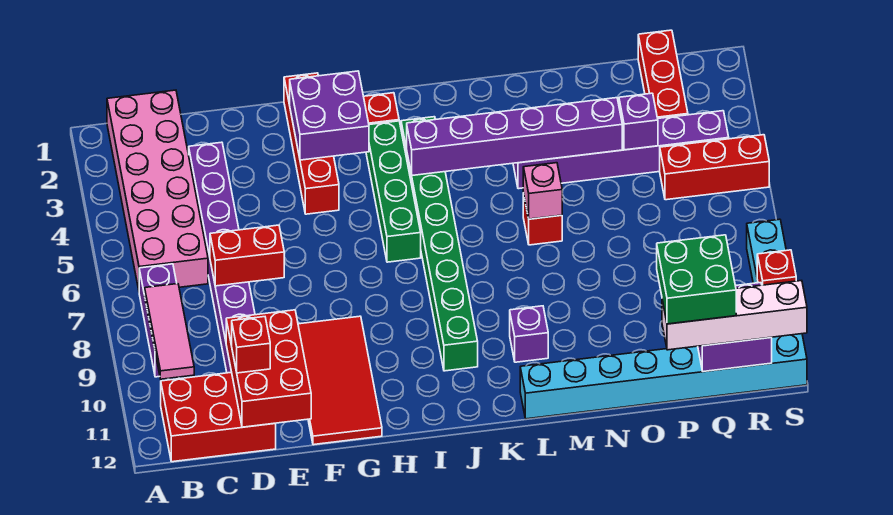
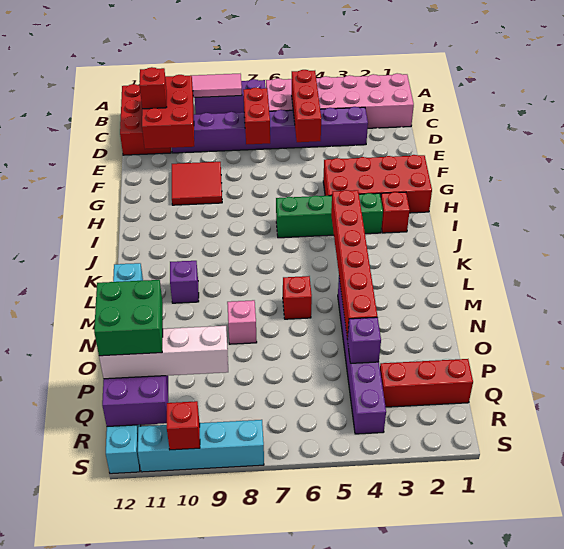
red brick D10:E12 level 2 -> red brick C10:E11 level 2
red tile F9:G12 level 1 -> red tile F9:G10 level 1
red brick G1:G4 level 1 -> red brick G1:H4 level 1
purple brick G2:H3 level 2 -> none
green brick J3:J10 level 1 -> none
purple brick J4:O4 level 2 -> red brick J4:O4 level 2
pink brick M6 level 2 -> pink brick N8 level 1
white brick P12:S12 level 3 -> white brick Q9:Q12 level 3
red brick Q5:S5 level 1 -> red brick C5:E5 level 2

